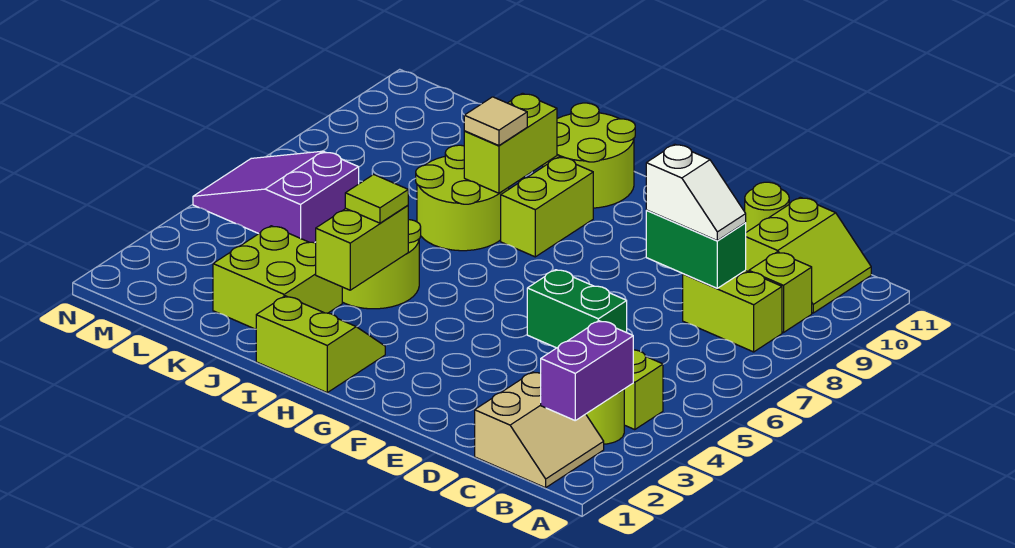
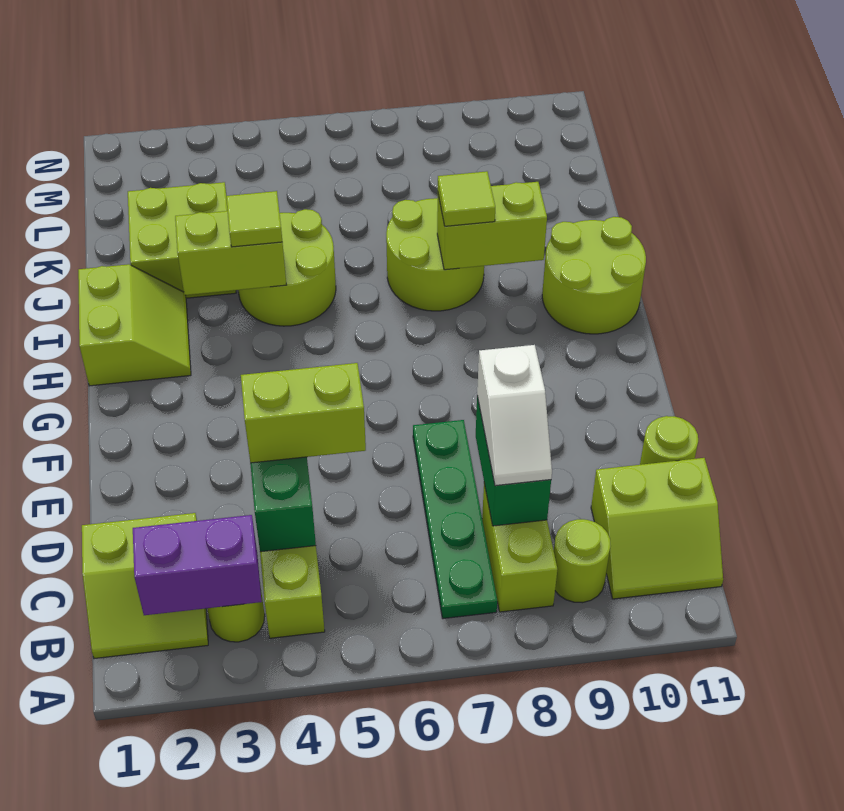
tan slope B1:C2 level 1 top C -> lime slope B1:C2 level 1 top C
none -> green plate B7:E7 level 1
lime brick B9 level 1 -> lime round brick B9 level 1
lime brick H8:H9 level 1 -> lime brick D4:D5 level 3
tan tile I8 level 3 -> lime tile I8 level 3
purple slope L5:N6 level 1 top L -> none

